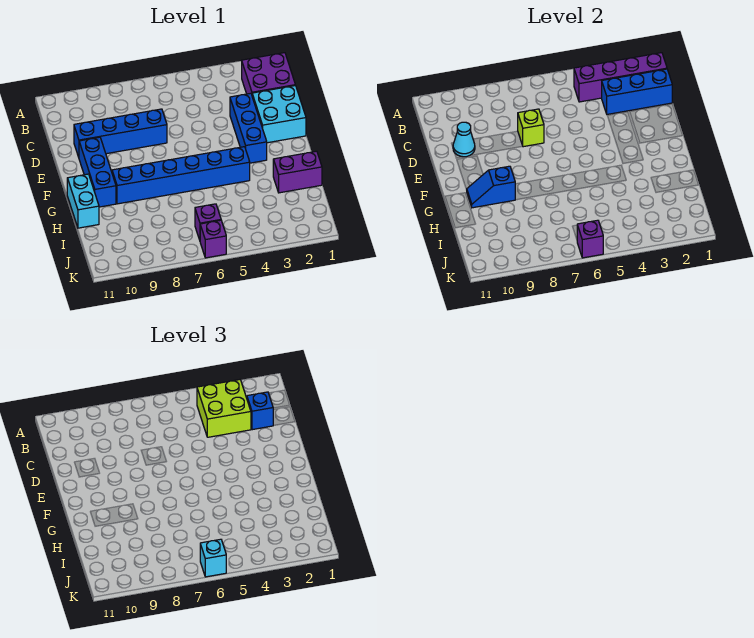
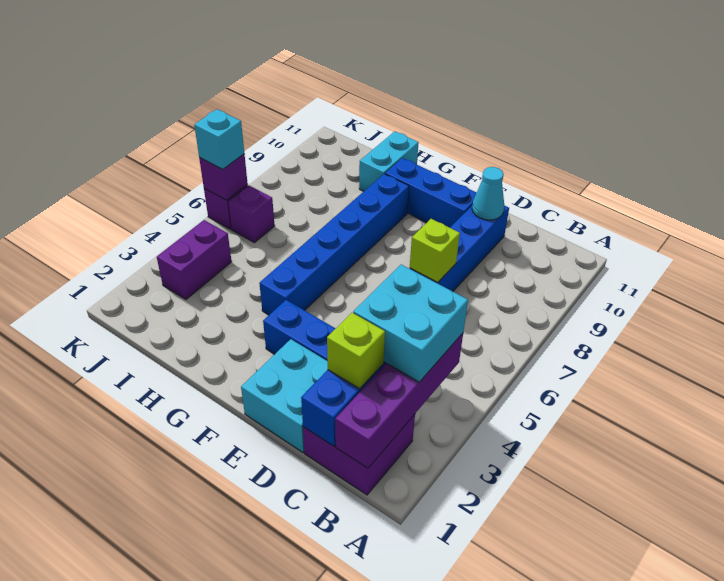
lime brick B3:C4 level 3 -> cyan brick B3:C4 level 3
blue brick C2 level 3 -> lime brick C2 level 3
blue slope G9:G10 level 2 top 9 -> none
cyan brick G11:H11 level 1 -> cyan brick H10:H11 level 1
purple brick H1:H2 level 1 -> purple brick J3:J4 level 1

